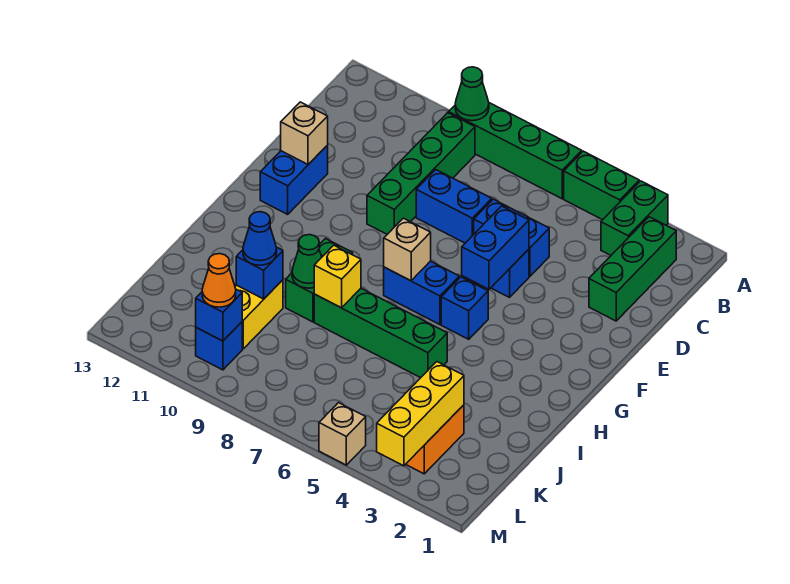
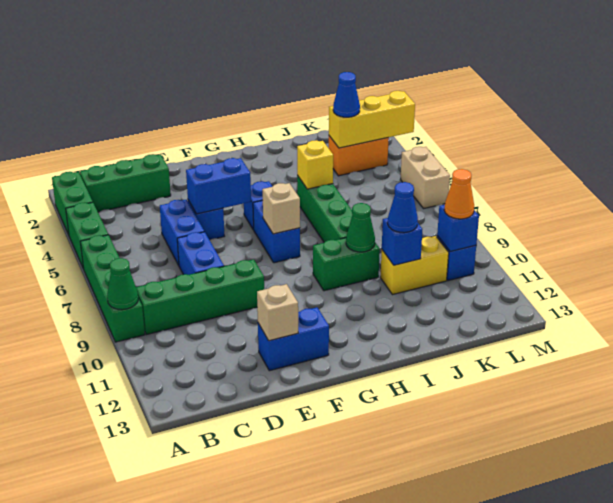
green brick A3:B3 level 1 -> green brick A2:A3 level 1
yellow brick I8 level 2 -> yellow brick I5 level 2
none -> blue cone K3 level 3
tan brick M5 level 1 -> tan brick M5:M6 level 1

